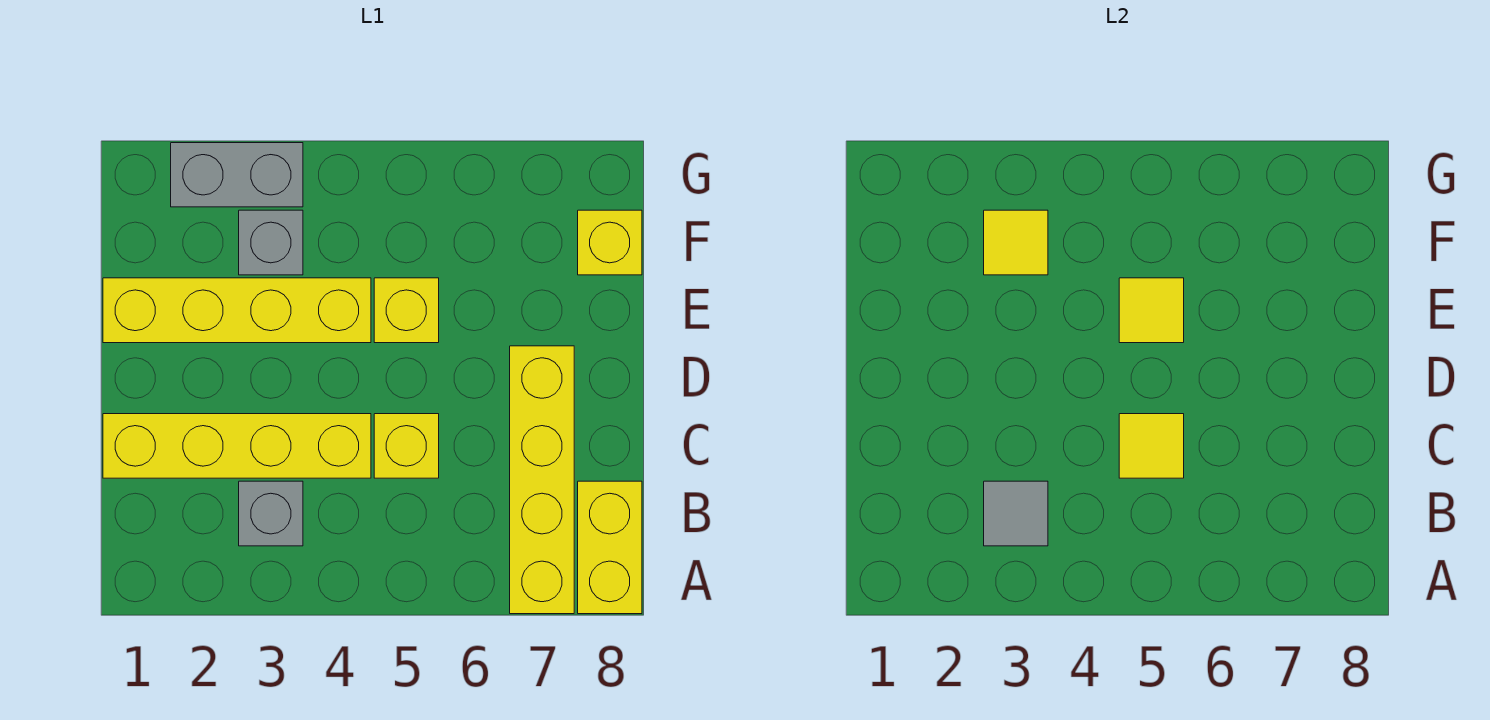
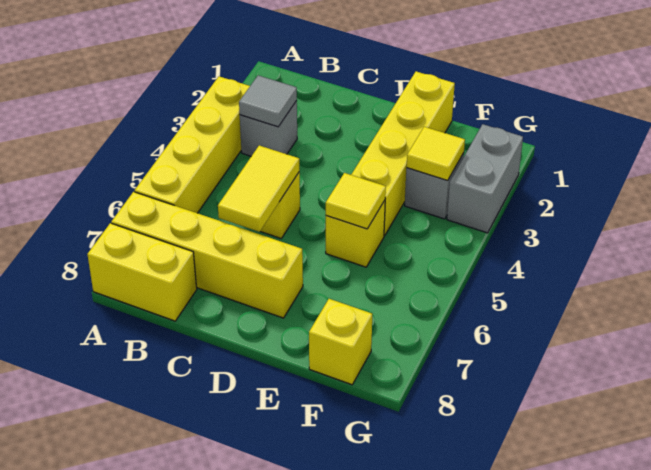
yellow brick C1:C4 level 1 -> yellow brick A3:A6 level 1
yellow tile C5 level 2 -> yellow tile C5:C6 level 2

